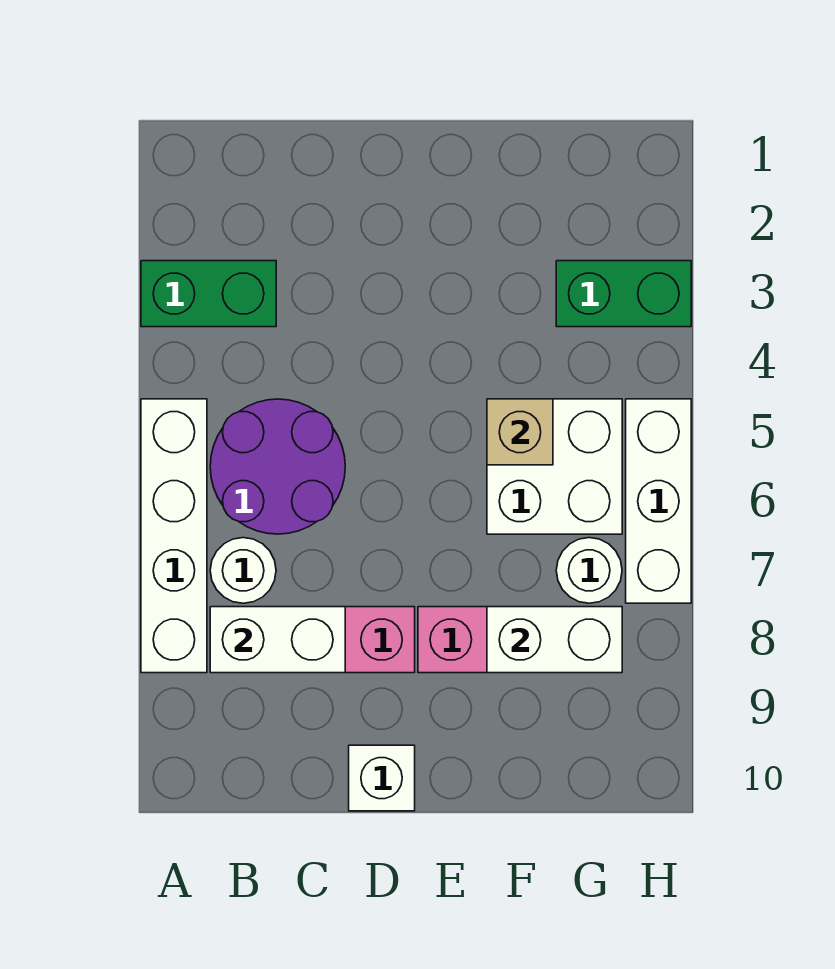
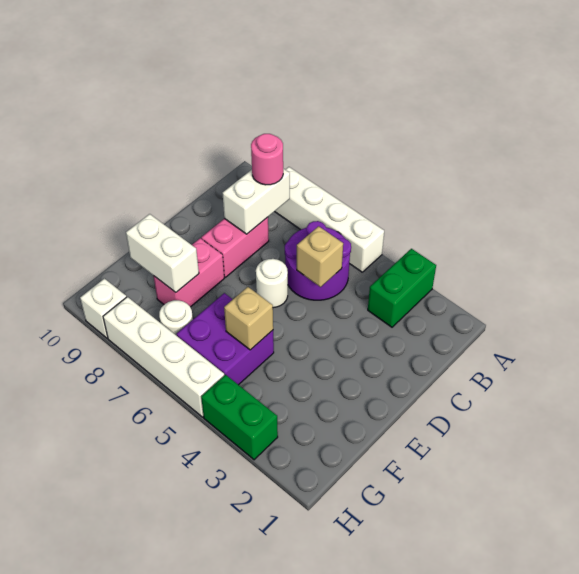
white round brick B7 level 1 -> white round brick D6 level 1
none -> pink round brick B8 level 3
none -> tan brick C5 level 2
white brick D10 level 1 -> white brick H9 level 1
white brick F5:G6 level 1 -> purple brick F5:G6 level 1
white brick F8:G8 level 2 -> white brick F8:F9 level 2
green brick G3:H3 level 1 -> green brick H3:H4 level 1
white brick H5:H7 level 1 -> white brick H5:H8 level 1

